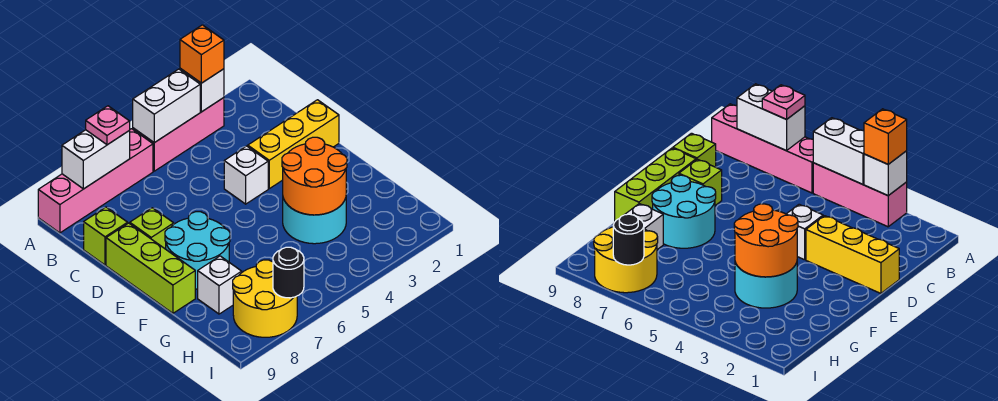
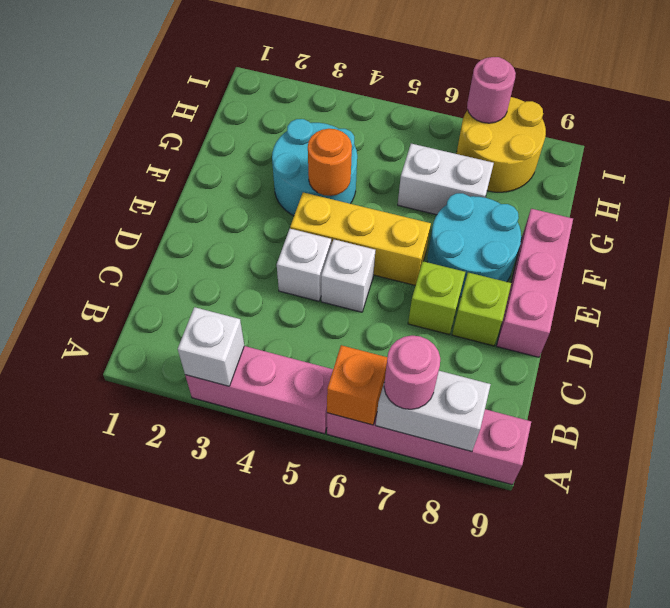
orange brick A3 level 3 -> orange brick A6 level 2
white brick A4:A5 level 2 -> white brick G6:G7 level 1
pink plate A7 level 3 -> pink round brick A7 level 3
lime brick C9 level 1 -> lime brick D7 level 1
yellow brick D1:D3 level 1 -> yellow brick E4:E6 level 1
lime brick D9:F9 level 1 -> pink brick D9:F9 level 1
orange round brick F3:G4 level 2 -> orange round brick F4 level 2
white brick G8 level 1 -> white brick D5 level 1
black round brick I7 level 2 -> pink round brick I7 level 2

